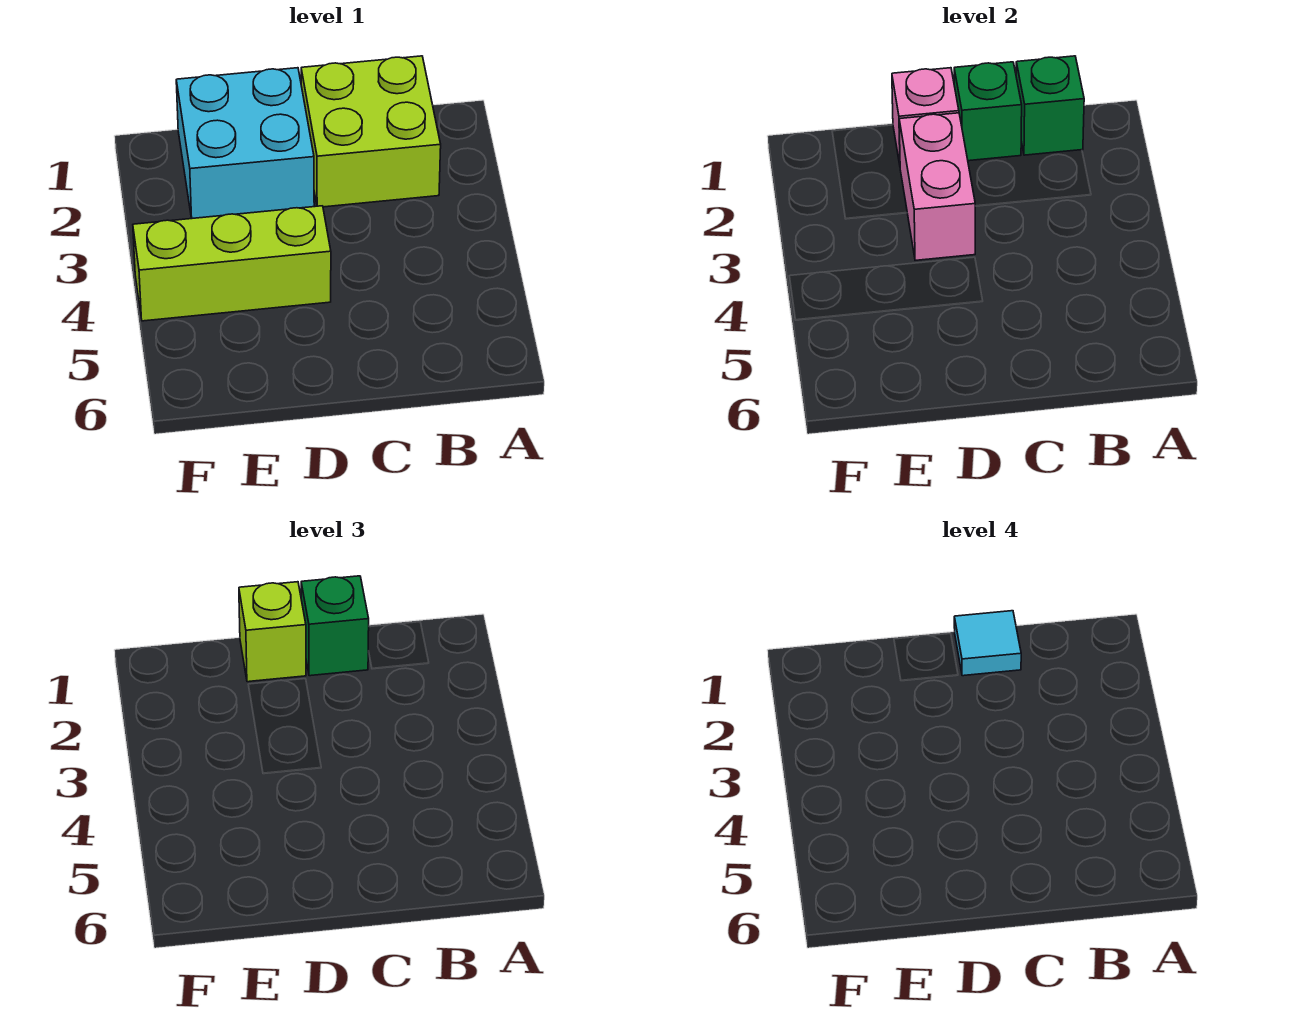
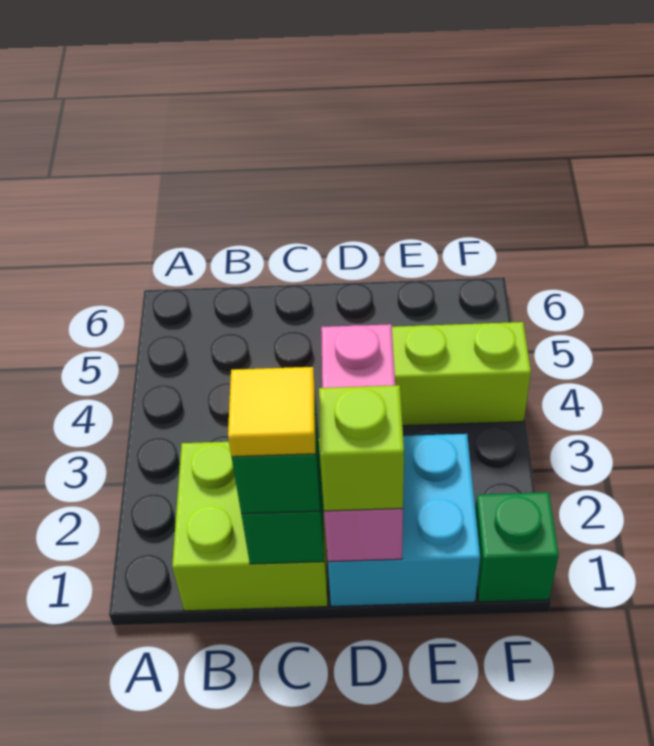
green brick B1 level 2 -> green brick F1 level 1
cyan tile C1 level 4 -> yellow tile C1 level 4

